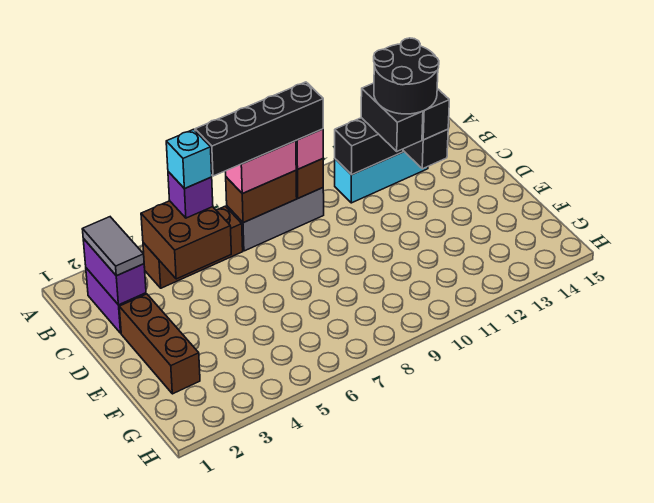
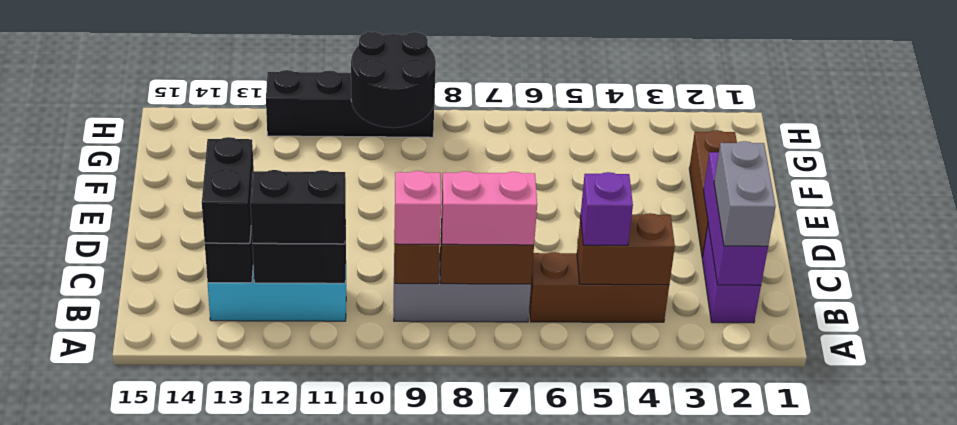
purple brick B2:C2 level 2 -> purple brick B2:D2 level 2
grey tile B2:C2 level 3 -> grey brick B2:C2 level 3
brown brick B4:C5 level 2 -> brown brick B4:B5 level 2
cyan brick B5 level 4 -> none
black brick B6:B9 level 4 -> black brick H9:H12 level 1
black brick B12:C12 level 3 -> black brick B11:B12 level 3
black round brick B12:C13 level 4 -> black round brick G9:H10 level 2

